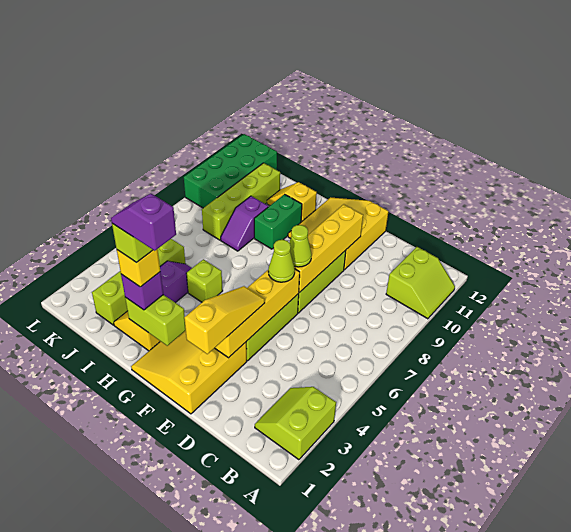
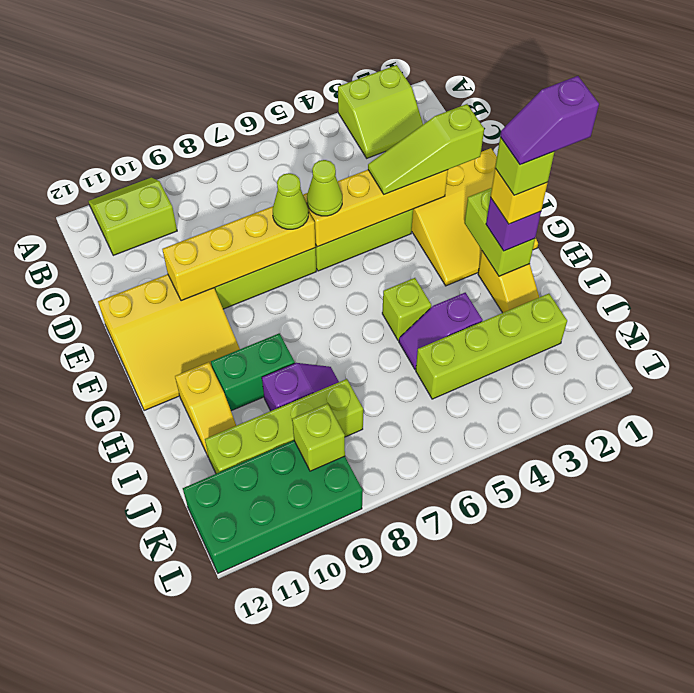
yellow slope E2:E4 level 3 top 2 -> lime slope E2:E4 level 3 top 2
purple slope G2:H2 level 6 top G -> purple slope H1:H2 level 6 top 1
none -> lime brick K9 level 2

